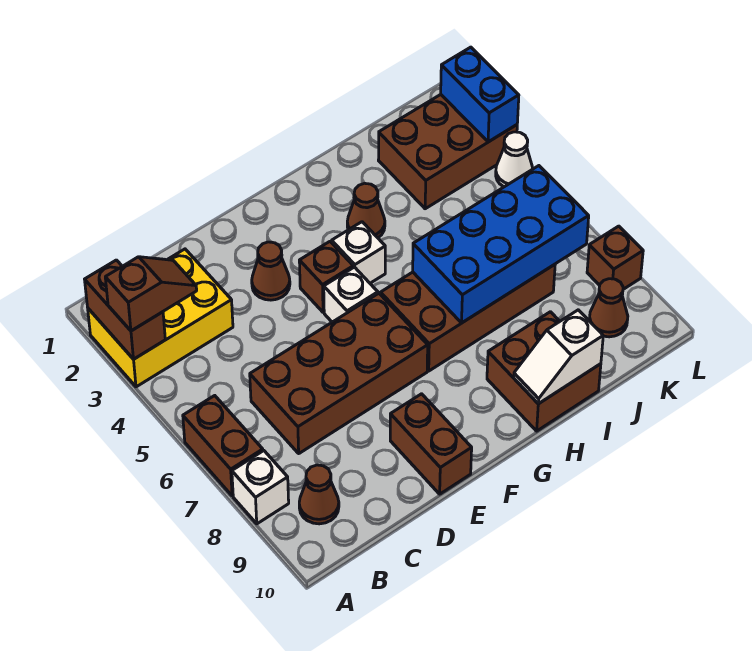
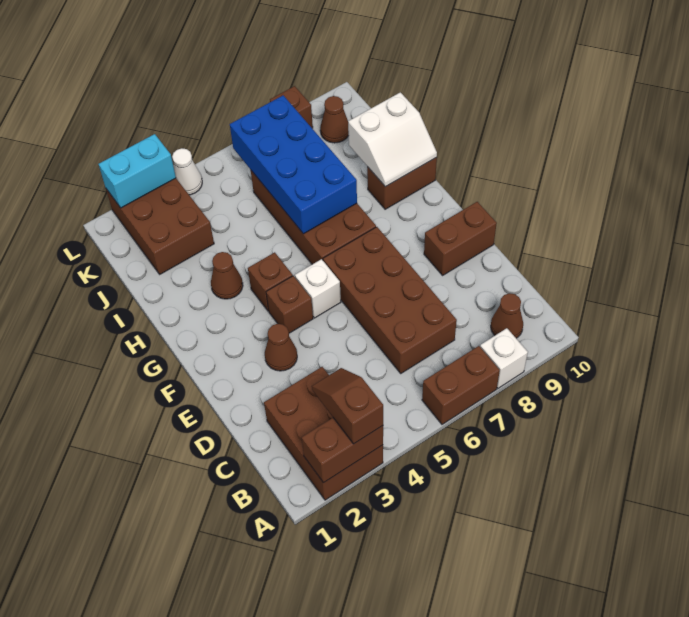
yellow brick A2:C3 level 1 -> brown brick A2:C3 level 1
white brick G4 level 1 -> brown brick G4 level 1
brown brick H9:I10 level 1 -> brown brick H9:H10 level 1
white slope H10:I10 level 2 top I -> white slope H9:I10 level 2 top I
blue brick L2:L3 level 2 -> cyan brick L2:L3 level 2

